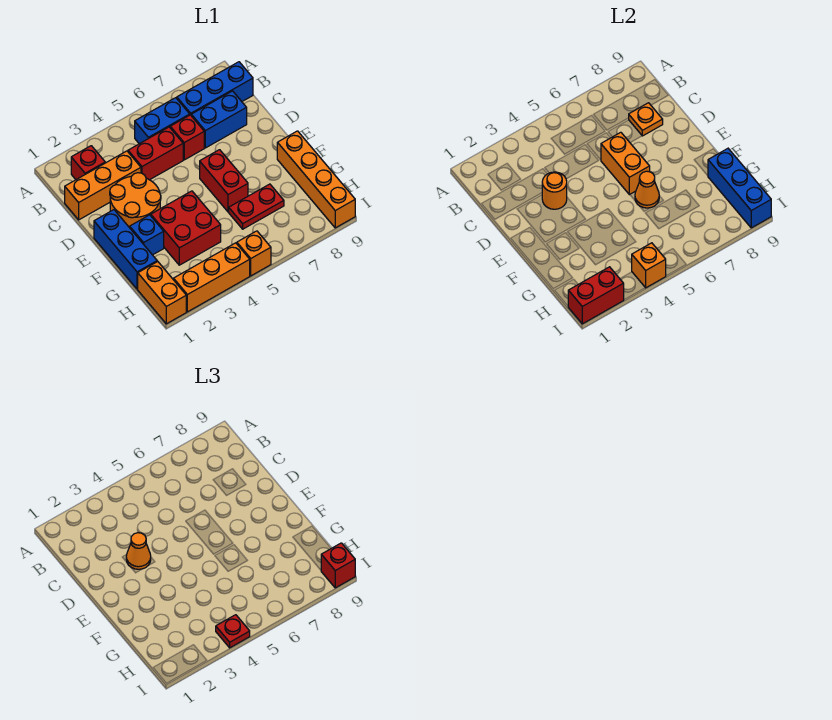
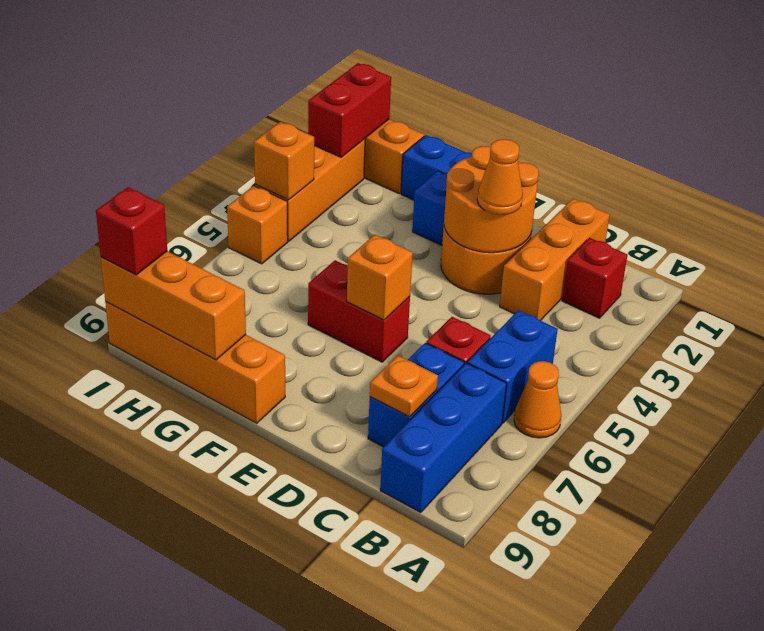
red brick C4:C5 level 1 -> none
orange round brick D3 level 2 -> orange round brick D2:E3 level 2
orange brick D6:E6 level 2 -> orange brick E6 level 2
red brick F3:G4 level 1 -> none
orange cone F6 level 2 -> orange cone A6 level 1
red plate G6:G7 level 1 -> none
blue brick G9:I9 level 2 -> orange brick G9:I9 level 2
red plate I4 level 3 -> none

